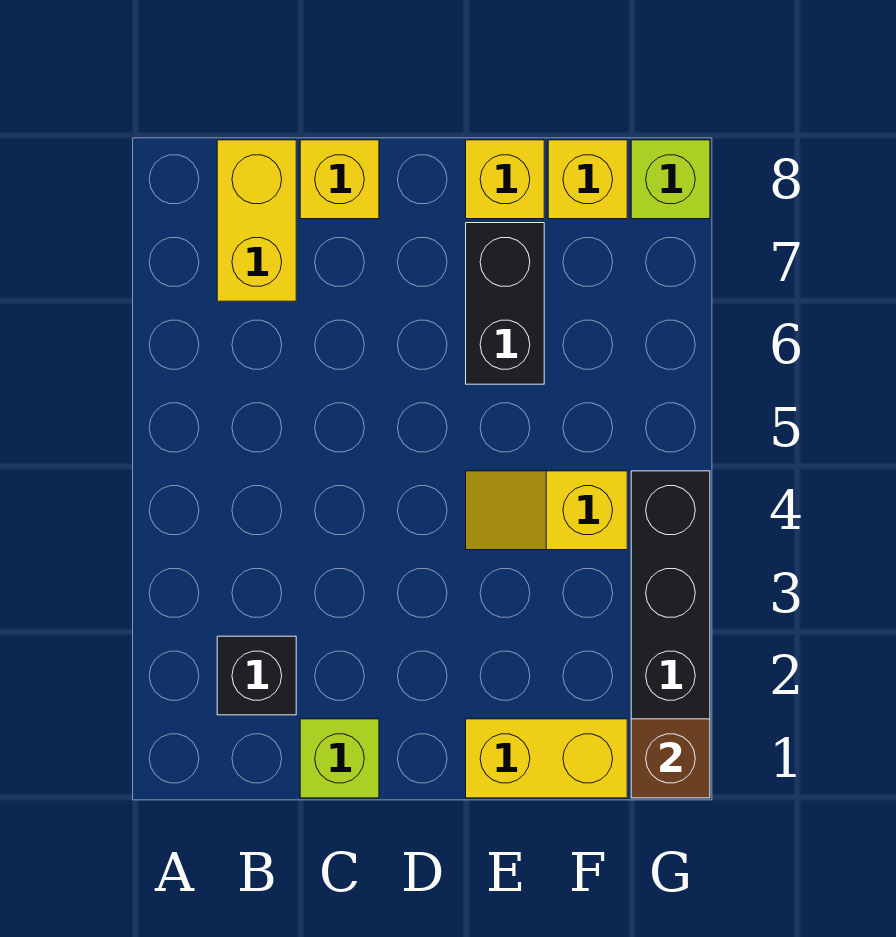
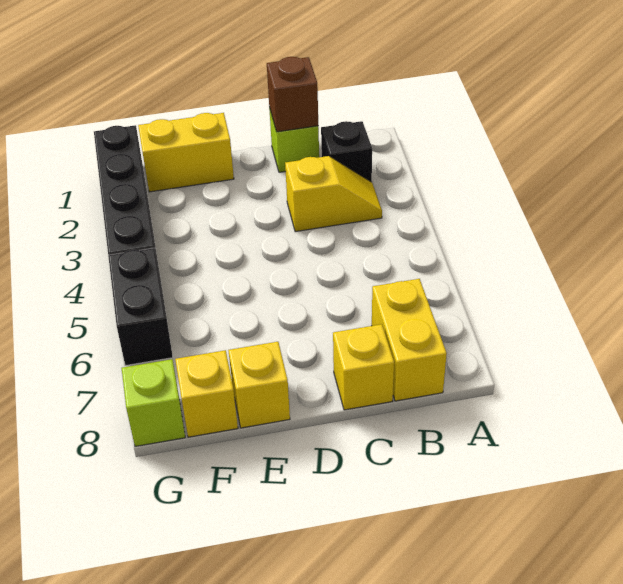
yellow slope E4:F4 level 1 top F -> yellow slope B3:C3 level 1 top C
black brick E6:E7 level 1 -> black brick G5:G6 level 1
brown brick G1 level 2 -> brown brick C1 level 2

